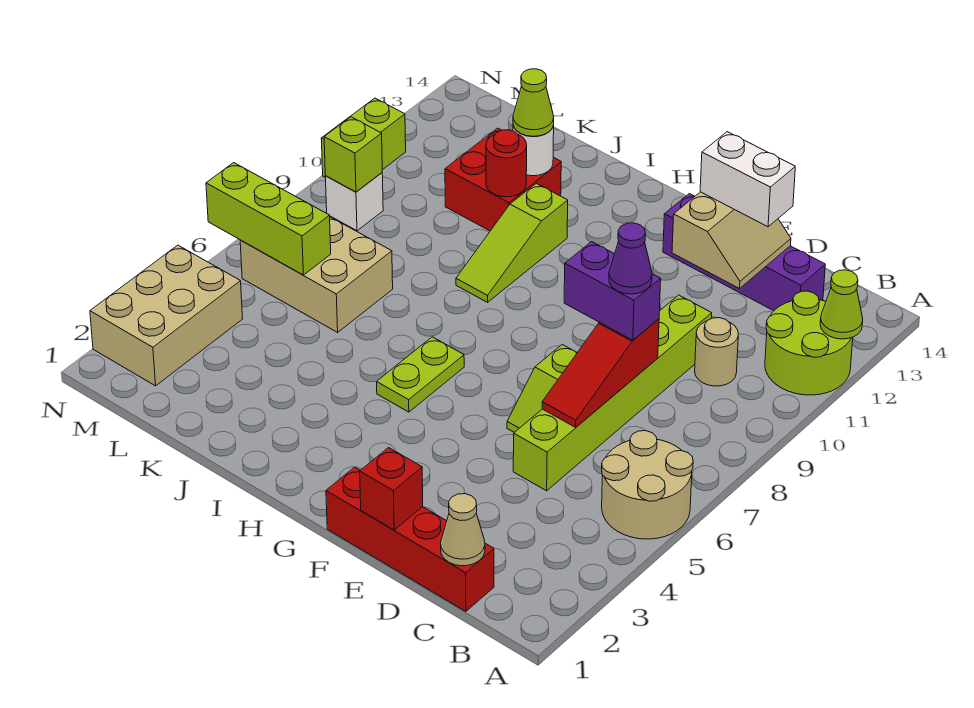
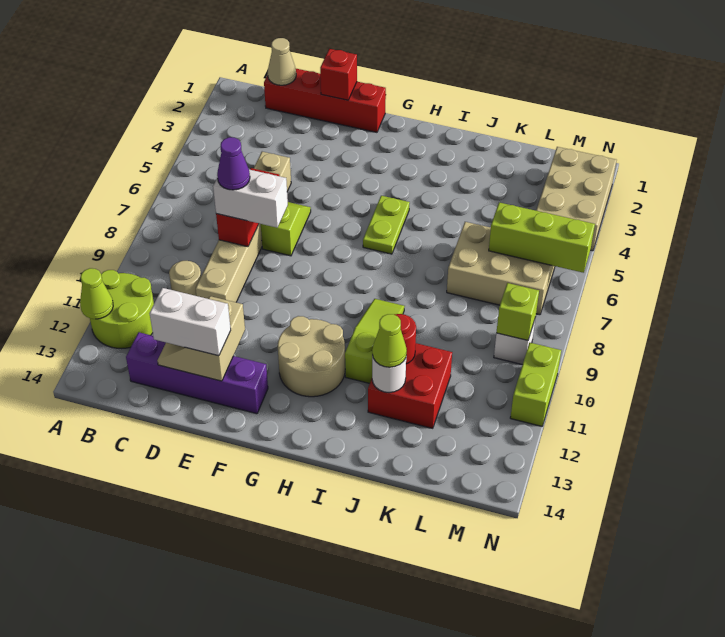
tan round brick A5:B6 level 1 -> tan round brick G11:H12 level 1
lime brick D5:D10 level 1 -> tan brick D5:D10 level 1
purple brick D8:E8 level 3 -> white brick D8:E8 level 3

